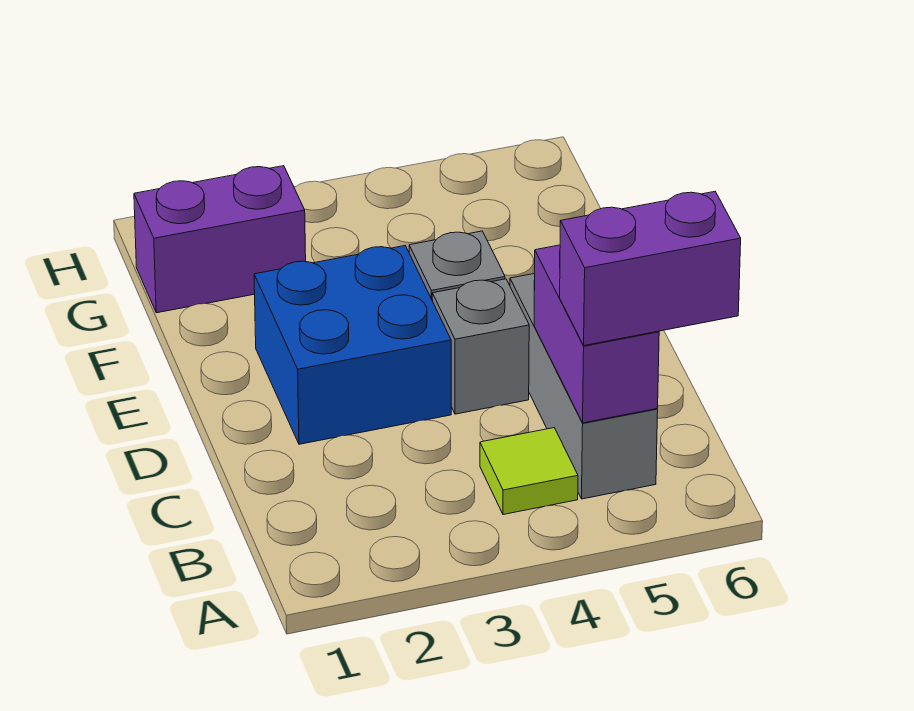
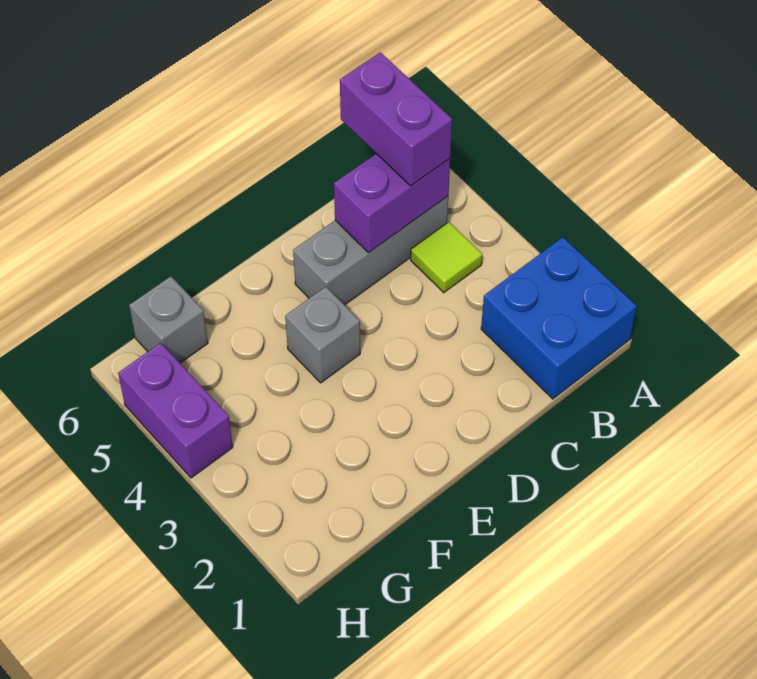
blue brick D2:E3 level 1 -> blue brick A1:B2 level 1
grey brick D4 level 1 -> grey brick G6 level 1
purple brick G1:G2 level 1 -> purple brick H4:H5 level 1

